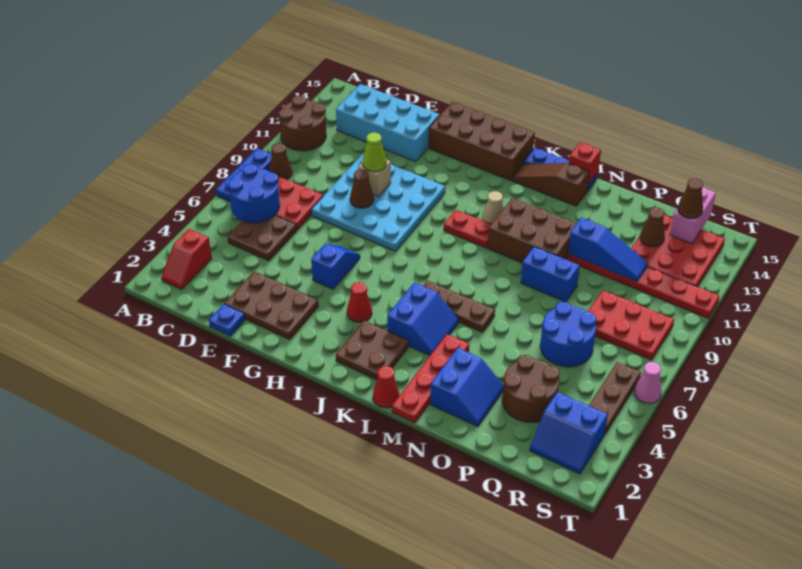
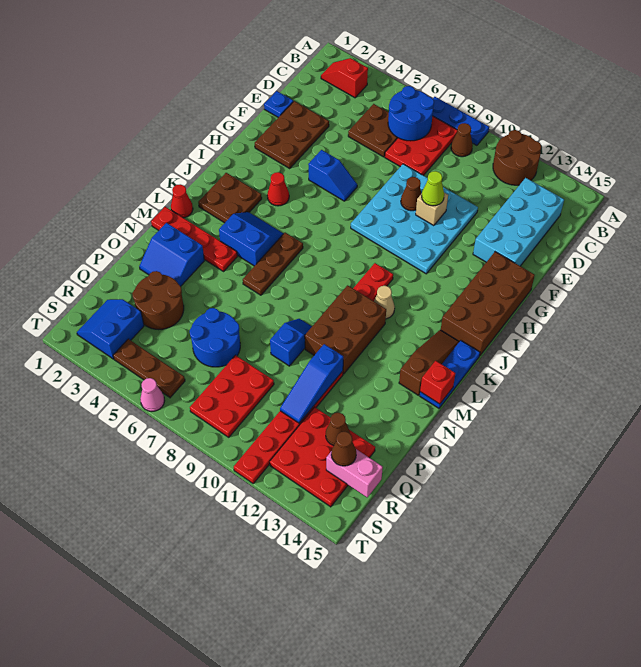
blue slope K4:L5 level 1 top K -> blue slope K4:L5 level 1 top L
blue brick N9:O9 level 1 -> blue slope N9:O9 level 1 top O

